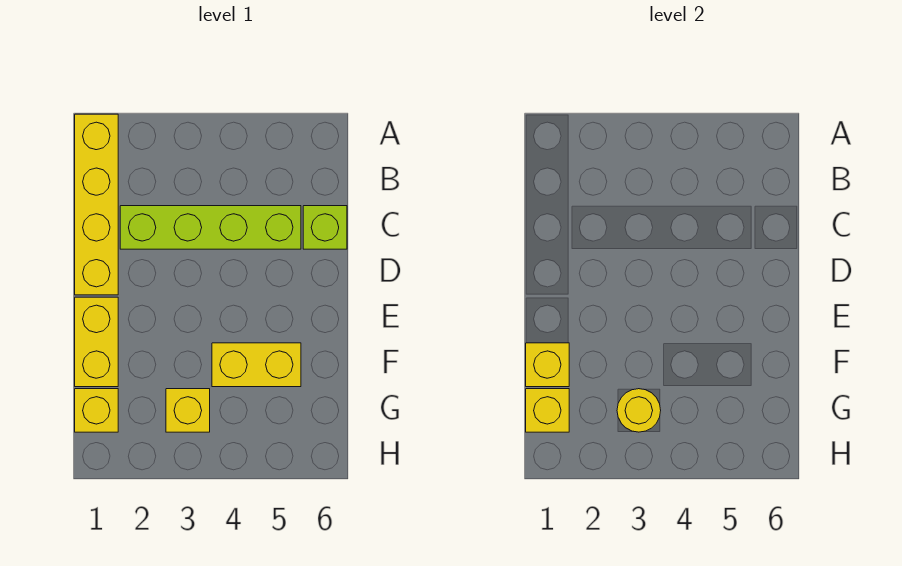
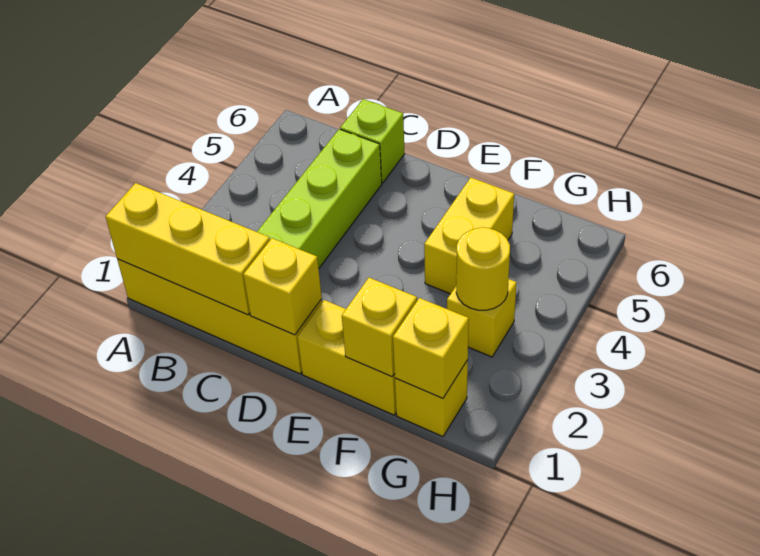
none -> yellow brick A1:C1 level 2
none -> yellow brick D1 level 2

